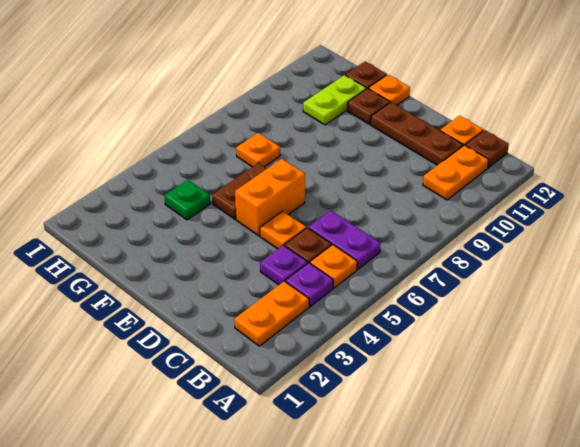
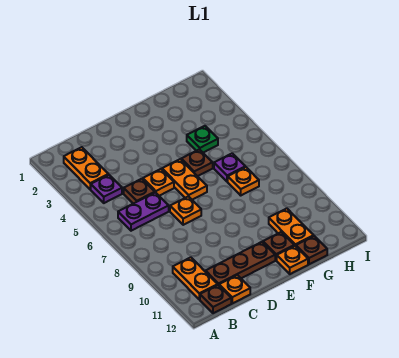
orange plate B5 level 1 -> orange plate D7 level 1
purple plate C4 level 1 -> purple plate G6 level 1
orange brick E5:E6 level 1 -> orange plate E5:E6 level 1
brown plate F5:F6 level 1 -> brown plate F5 level 1
lime plate G10:G11 level 1 -> orange plate G10:G11 level 1

